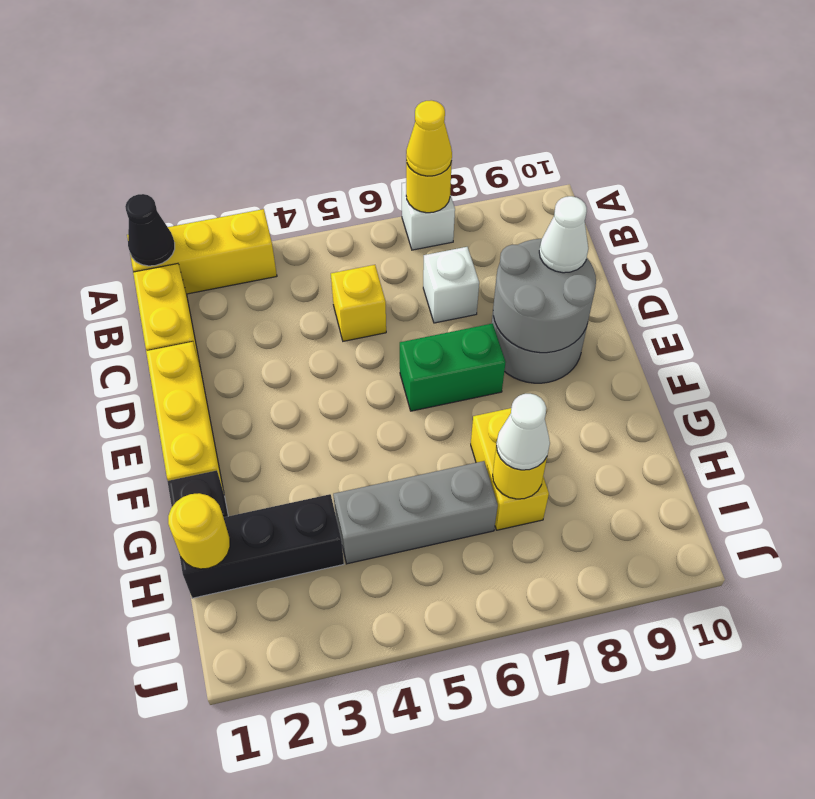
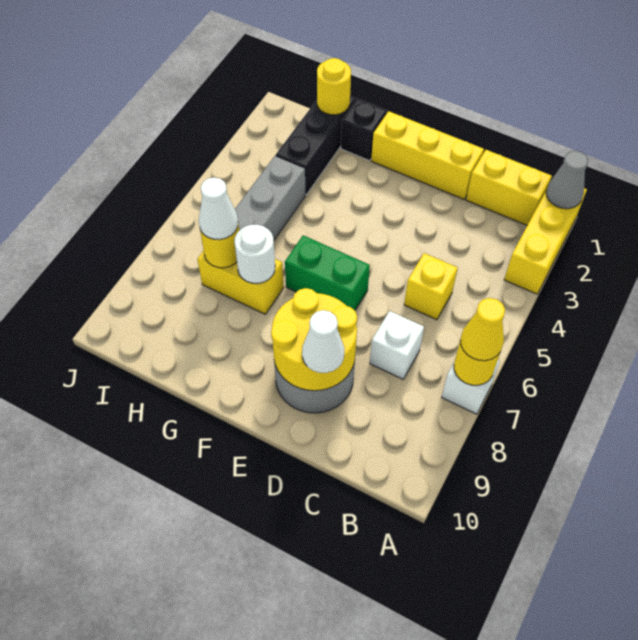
black cone A1 level 2 -> grey cone A1 level 2
grey round brick D8:E9 level 2 -> yellow round brick D8:E9 level 2
green brick E6:E7 level 1 -> green brick E6:F6 level 1
none -> white round brick G7 level 2

